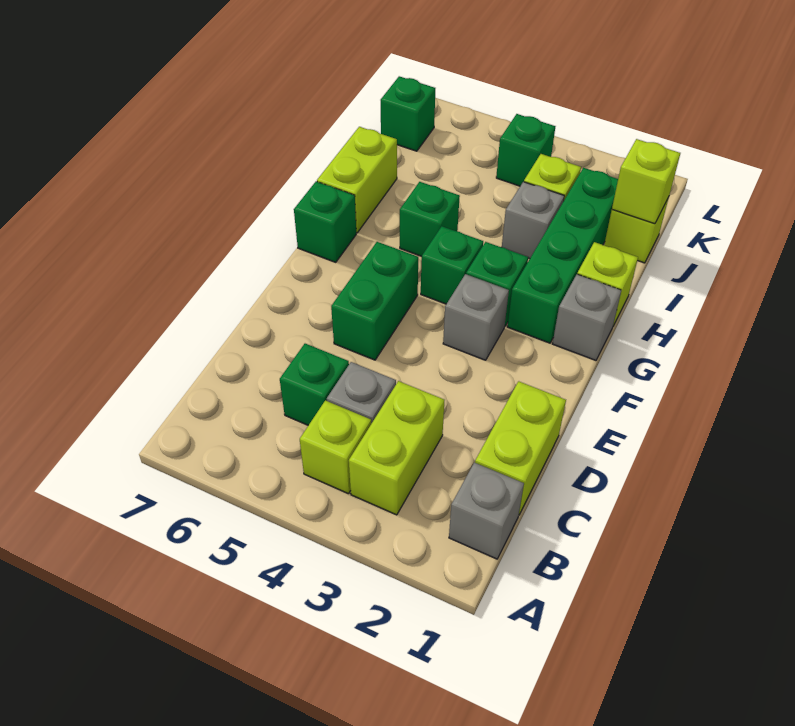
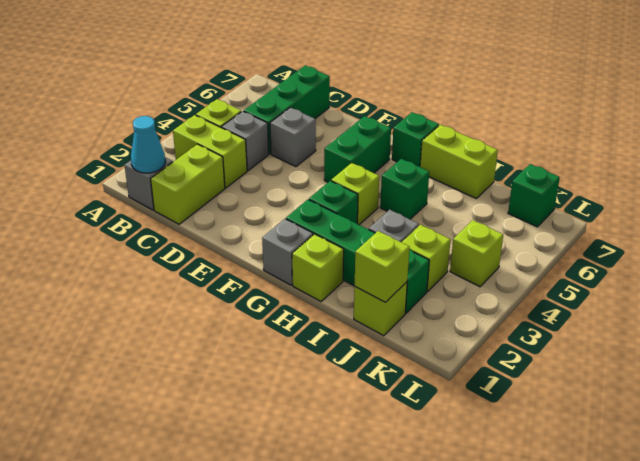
none -> cyan cone B1 level 2
lime brick C1:D1 level 1 -> lime brick C1:C2 level 1
green brick C5 level 1 -> green brick C5:C7 level 1
green brick E5:F5 level 1 -> green brick F5:F6 level 1
grey brick F3 level 1 -> grey brick D5 level 1
green brick G4 level 1 -> lime brick G4 level 1
green brick K4 level 1 -> lime brick K4 level 1

